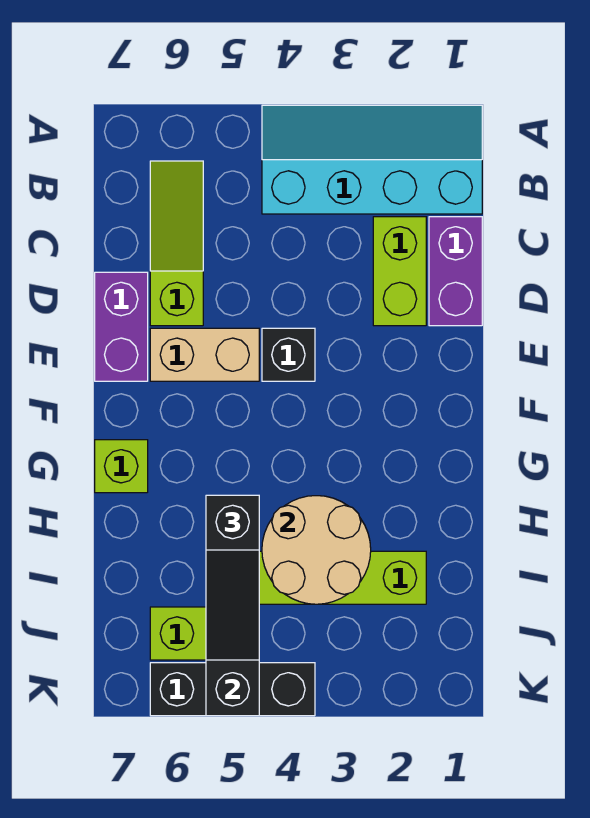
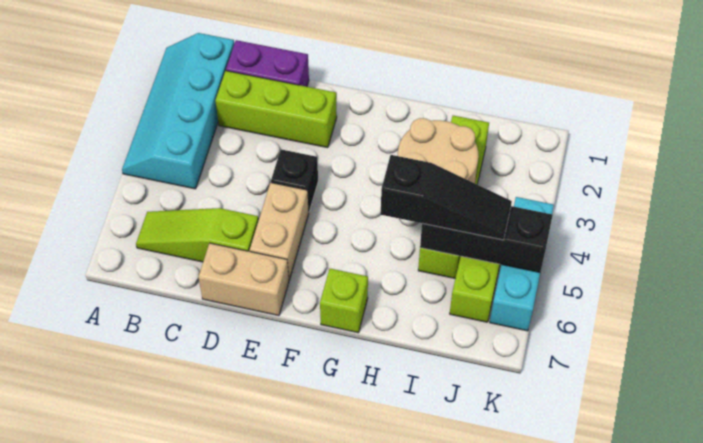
lime brick C2:D2 level 1 -> lime brick C2:E2 level 1
purple brick D7:E7 level 1 -> tan brick D7:E7 level 1
black brick K4:K6 level 1 -> cyan brick K4:K6 level 1

